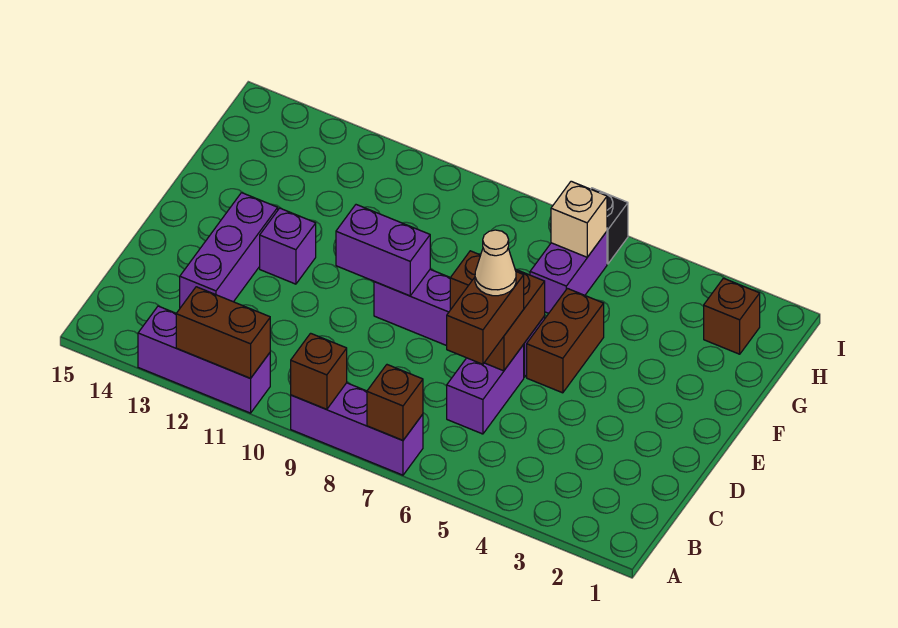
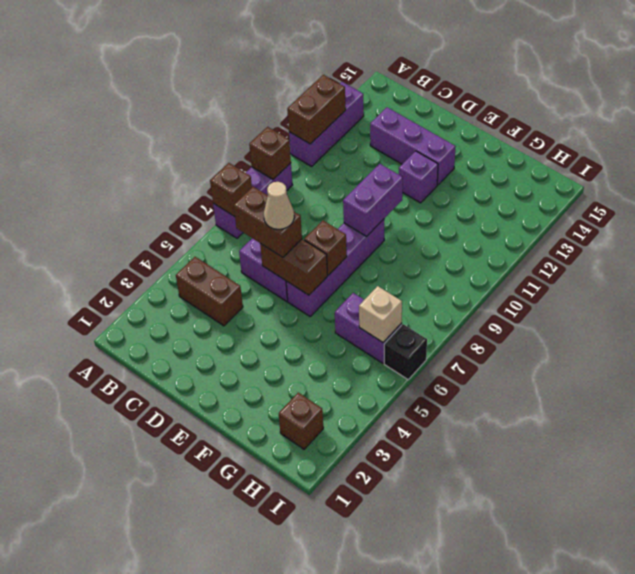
brown brick E5:F5 level 1 -> brown brick B4:C4 level 1

